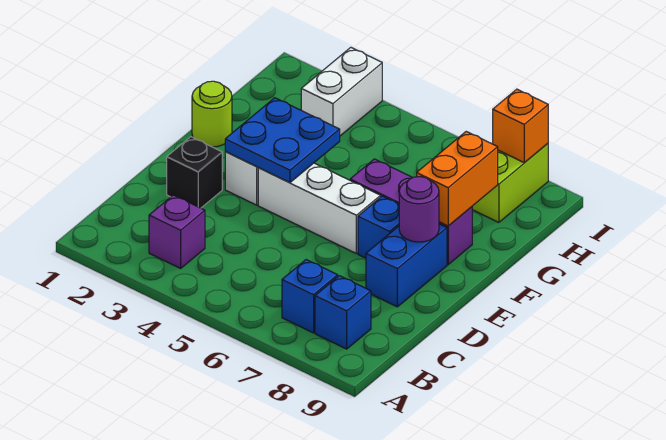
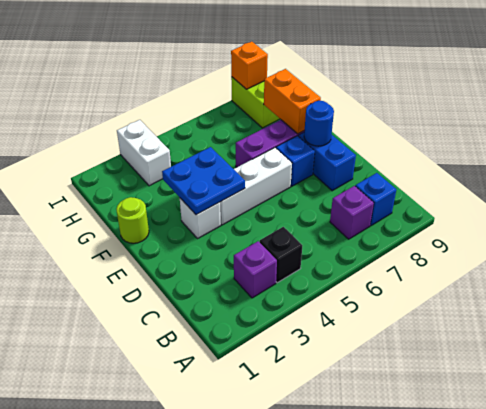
blue brick B7 level 1 -> purple brick B7 level 1
black brick D2 level 1 -> black brick B4 level 1
purple round brick E8 level 2 -> blue round brick E8 level 2

